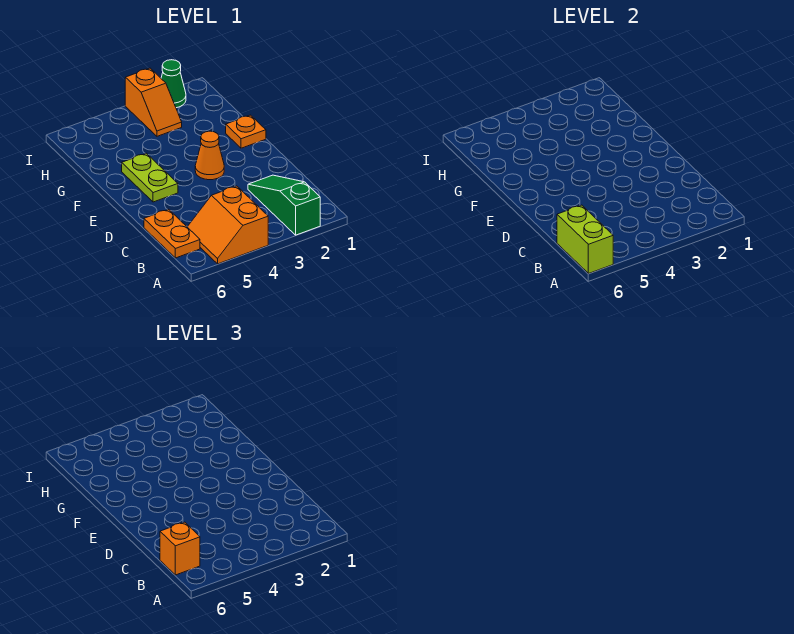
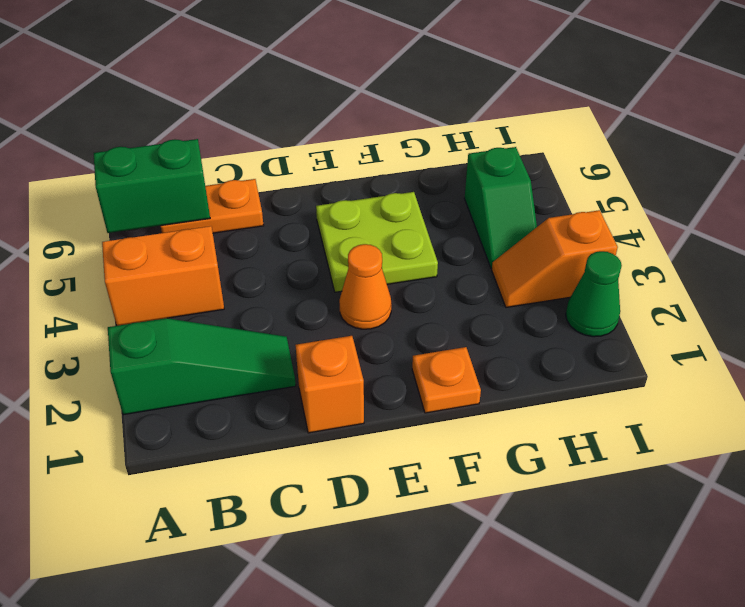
lime brick A6:B6 level 2 -> green brick A6:B6 level 2
orange brick B6 level 3 -> orange brick D1 level 1
lime plate E5:F5 level 1 -> lime plate E4:F5 level 1
none -> green slope H4:H5 level 1 top 5

